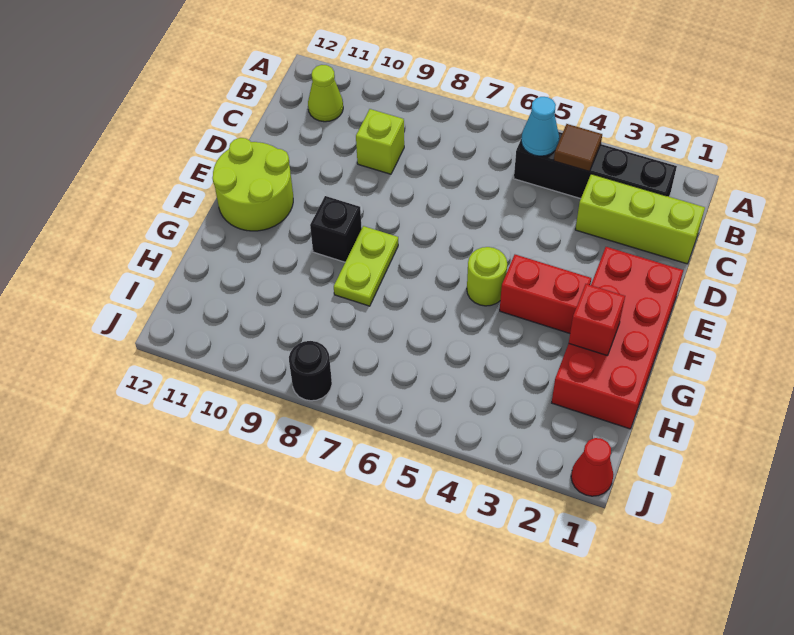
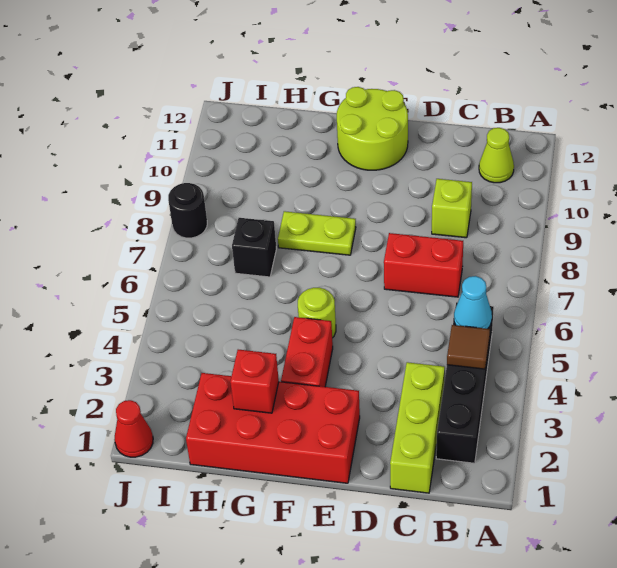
none -> red brick C7:D7 level 1
black brick F9 level 1 -> black brick H7 level 1

